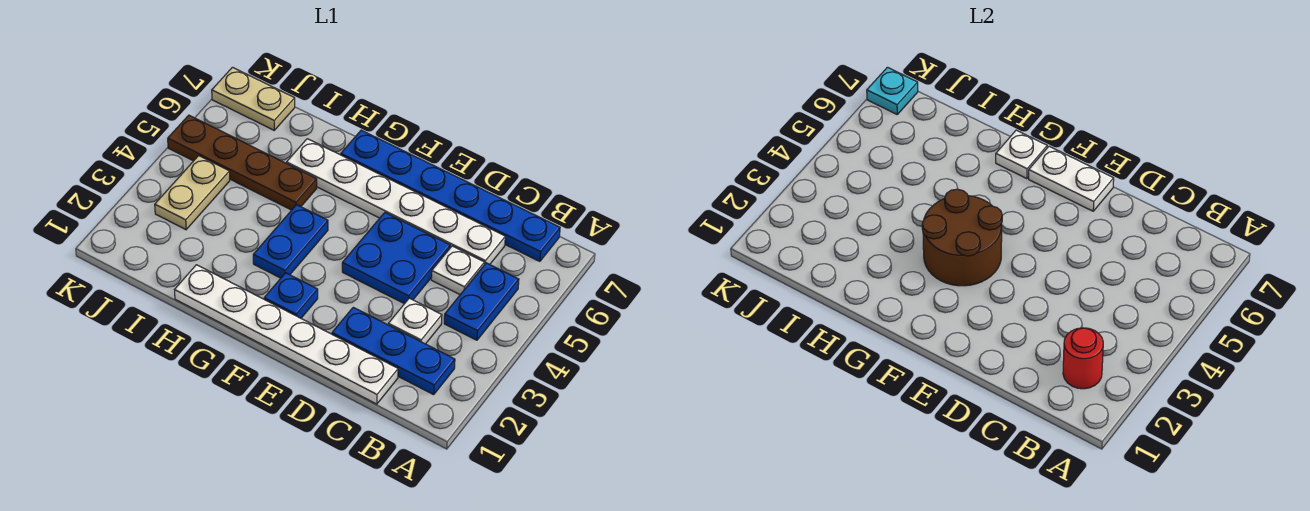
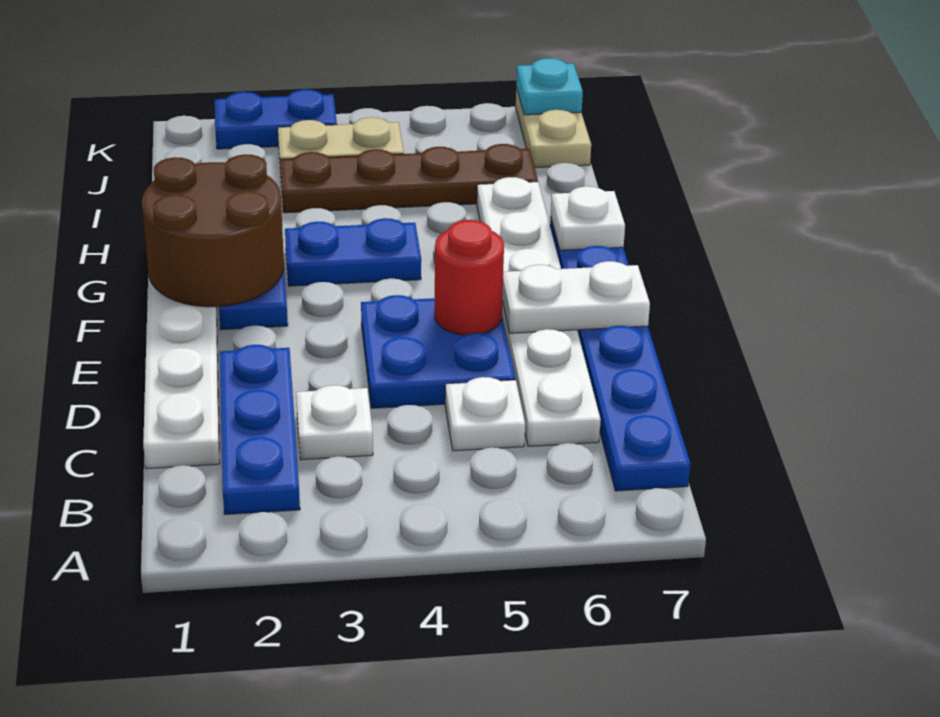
red round brick B2 level 2 -> red round brick E5 level 2
blue plate B4:B5 level 1 -> blue plate K2:K3 level 1
white plate E7:F7 level 2 -> white plate E6:E7 level 2
brown round brick F3:G4 level 2 -> brown round brick F1:G2 level 2
brown plate H5:K5 level 1 -> brown plate I3:I6 level 1

